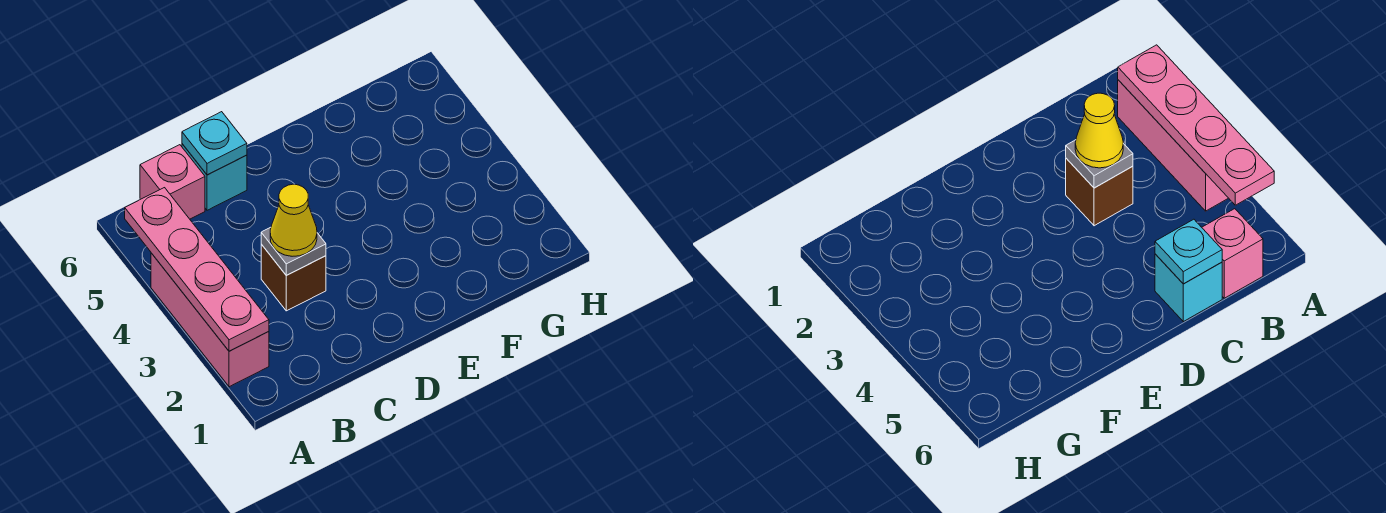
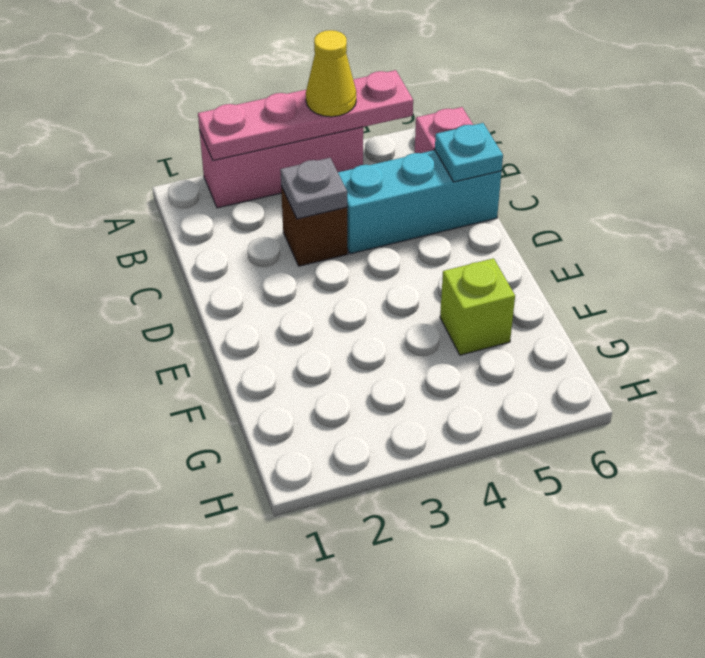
yellow cone C3 level 3 -> yellow cone A4 level 3
cyan brick C6 level 1 -> cyan brick C4:C6 level 1
none -> lime brick F5 level 1

